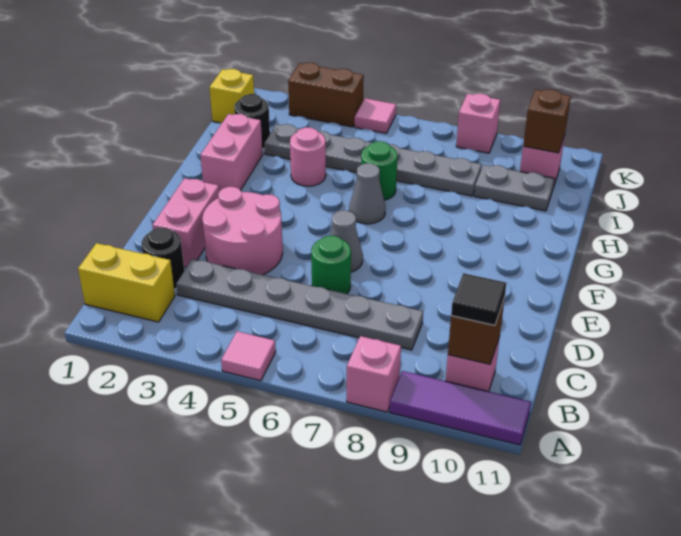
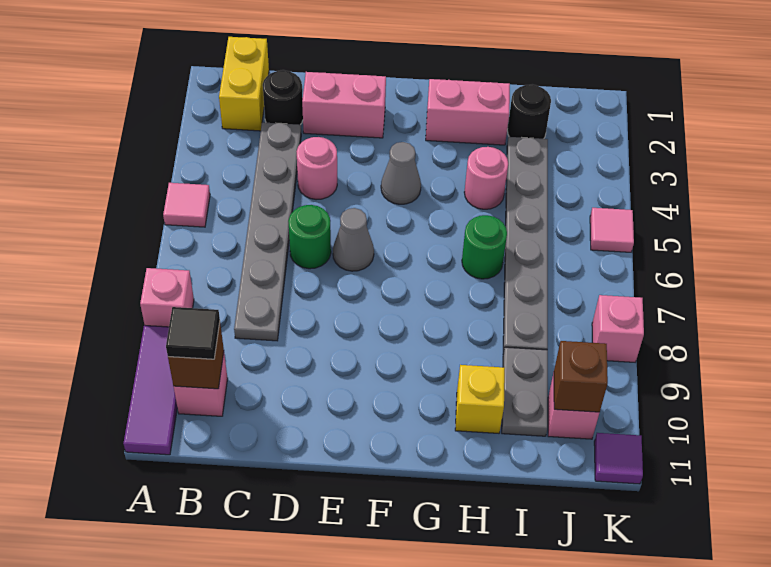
pink round brick D3:E4 level 1 -> pink round brick D4 level 1
grey cone G6 level 1 -> grey cone F4 level 1
yellow brick J1 level 1 -> yellow brick H10 level 1
brown brick K3:K4 level 1 -> none
none -> purple tile K11 level 1

